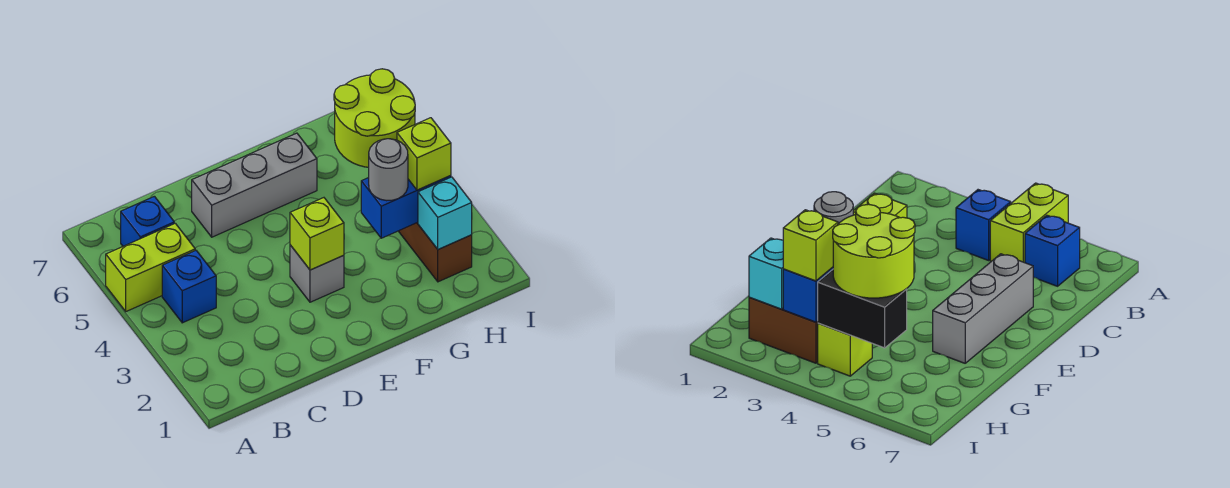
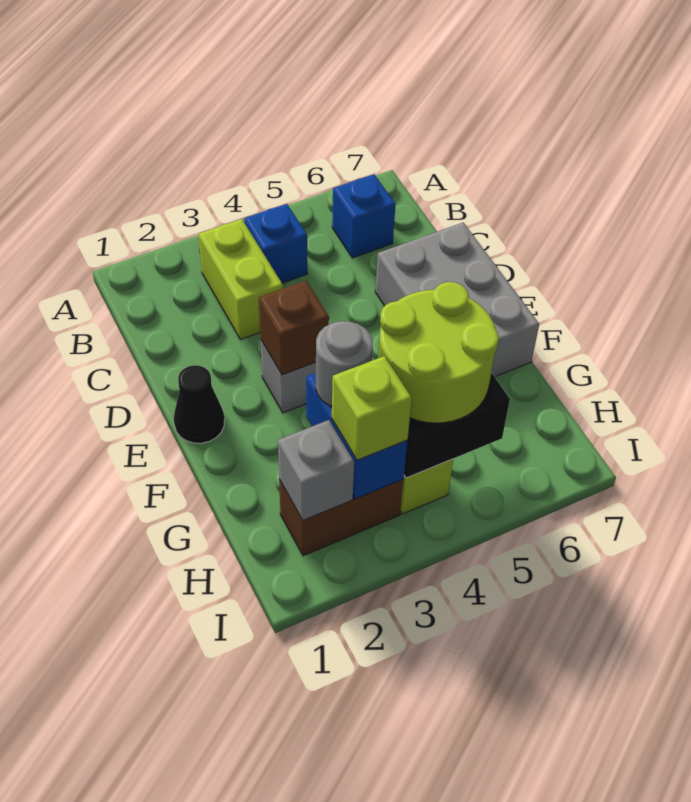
lime brick A5:B5 level 1 -> lime brick B3:C3 level 1
grey brick D6:F6 level 1 -> grey brick D6:F7 level 1
none -> black cone E1 level 1
lime brick E3 level 2 -> brown brick E3 level 2
cyan brick H2 level 2 -> grey brick H2 level 2

